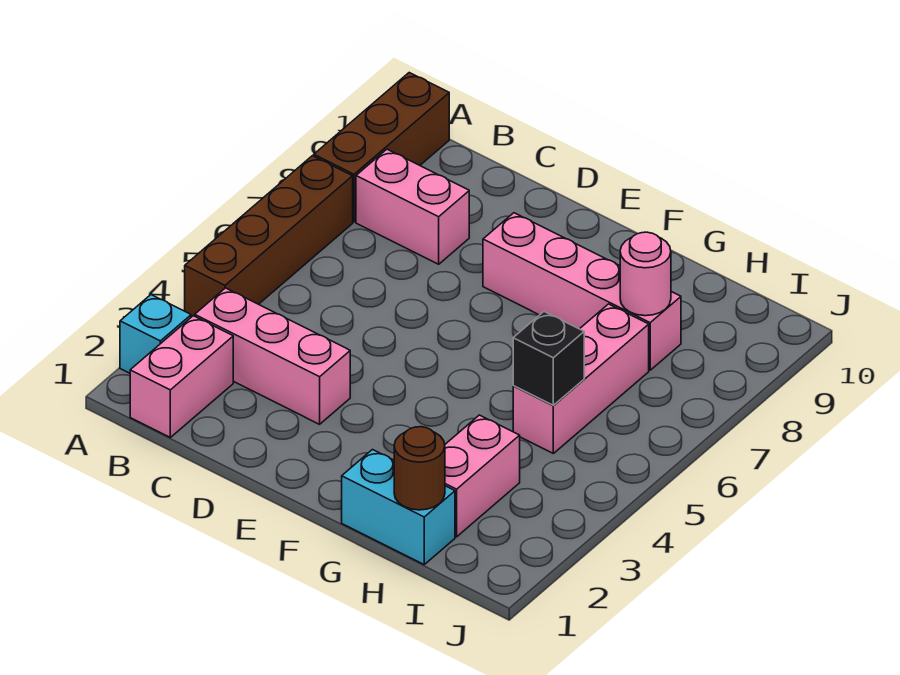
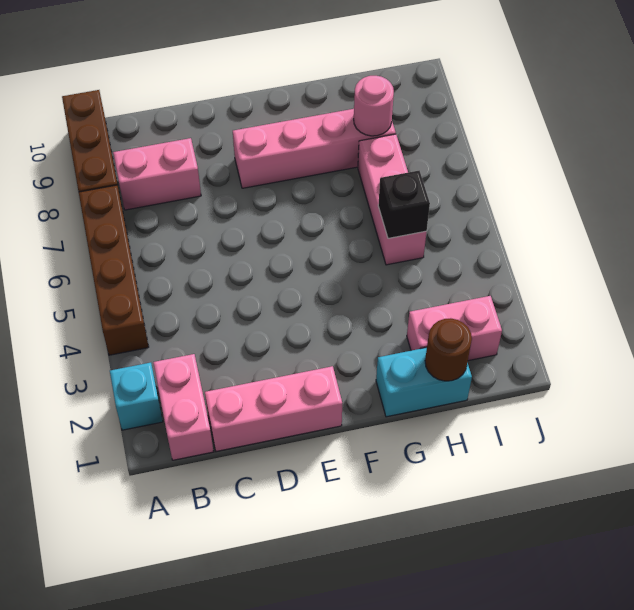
pink brick B3:D3 level 1 -> pink brick C1:E1 level 1
pink brick H2:H3 level 1 -> pink brick H2:I2 level 1

